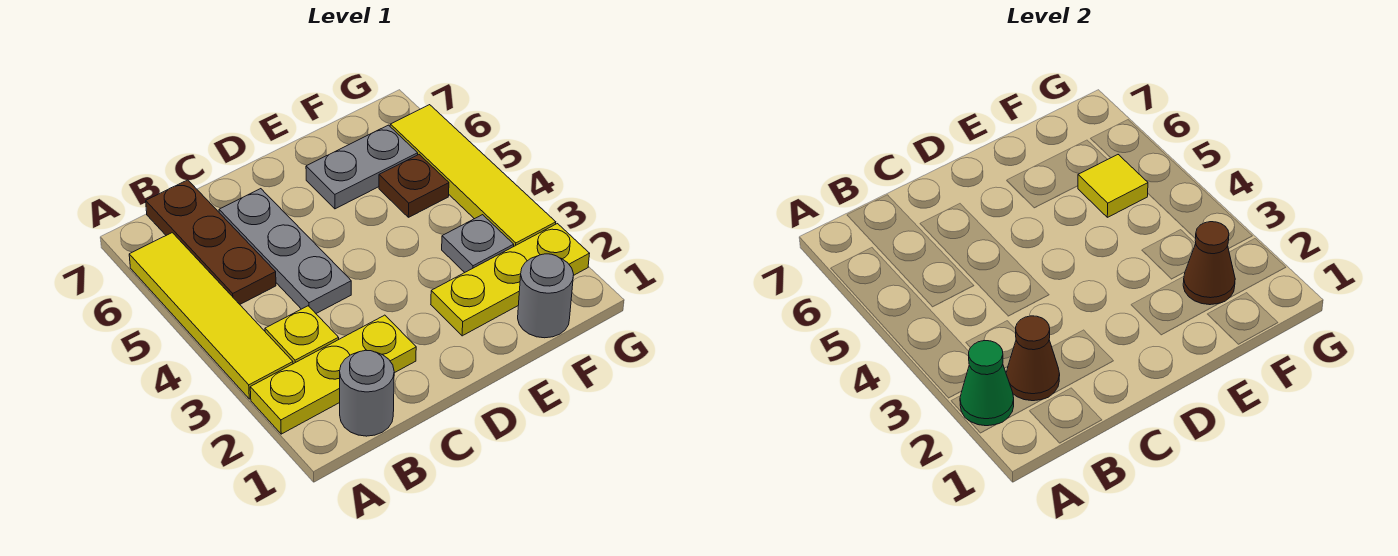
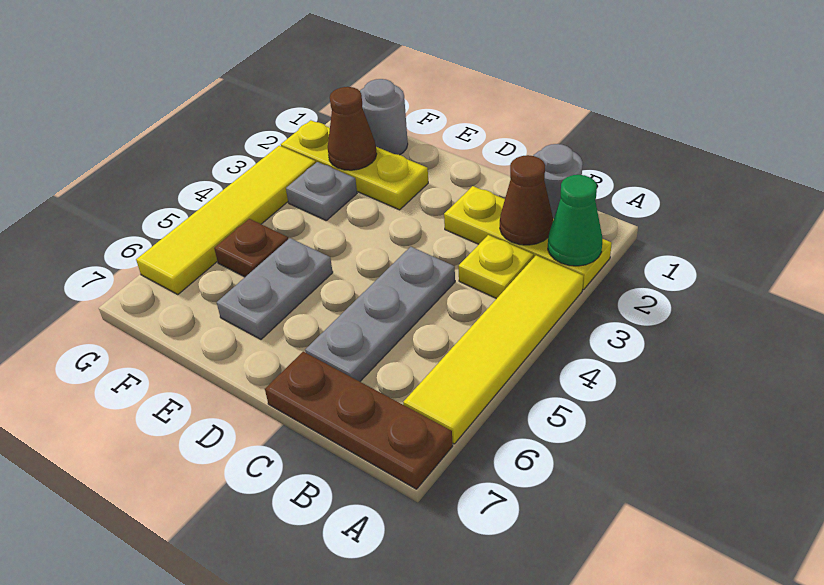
brown plate B5:B7 level 1 -> brown plate A7:C7 level 1
grey plate E6:F6 level 1 -> grey plate E5:E6 level 1
yellow tile F5 level 2 -> none

